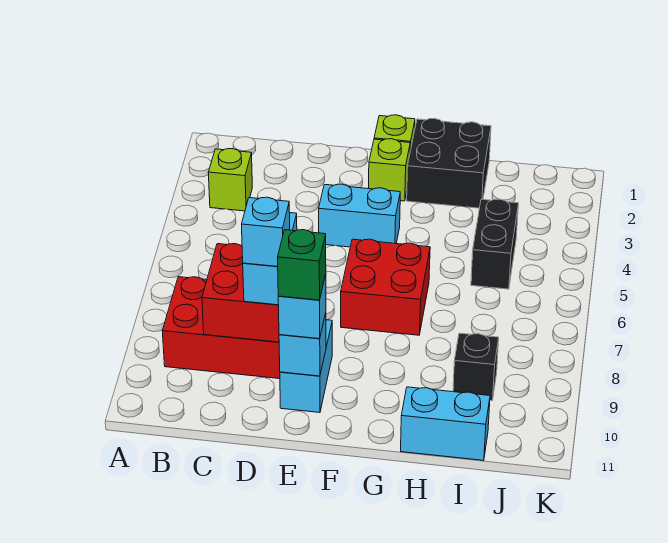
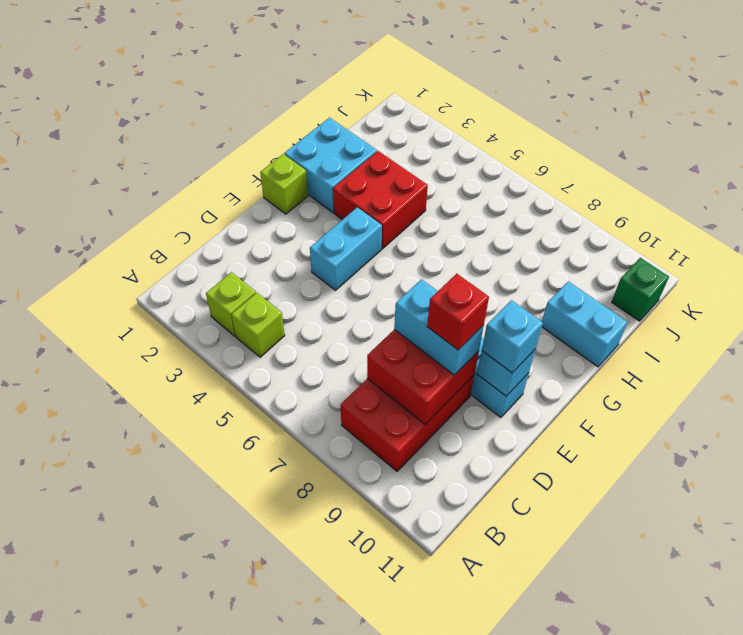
cyan brick D9 level 4 -> red brick D9 level 4
green brick E10 level 4 -> green brick J11 level 1
lime brick F2 level 1 -> lime brick B4 level 1
red brick F6:G7 level 1 -> red brick G3:H4 level 1
black brick G1:H2 level 1 -> cyan brick G1:H2 level 1
cyan brick H11:I11 level 1 -> cyan brick H10:H11 level 1
black brick I4:I5 level 1 -> none
black brick I9 level 1 -> none

